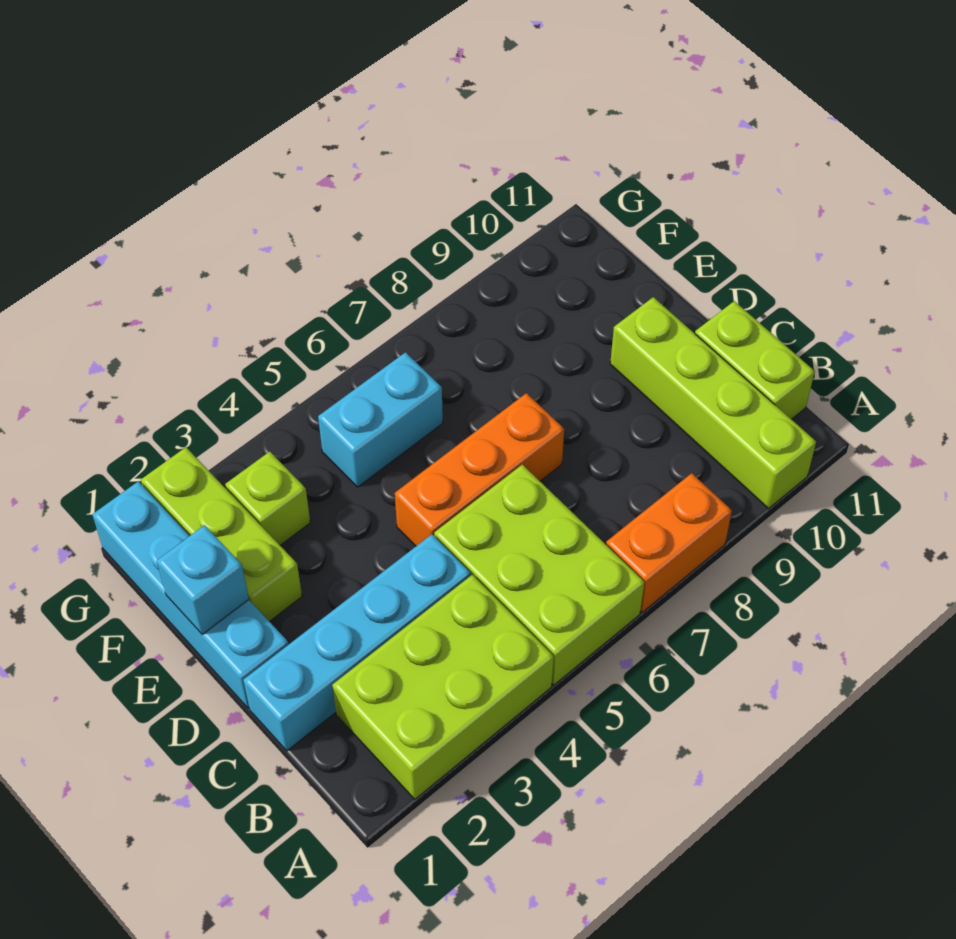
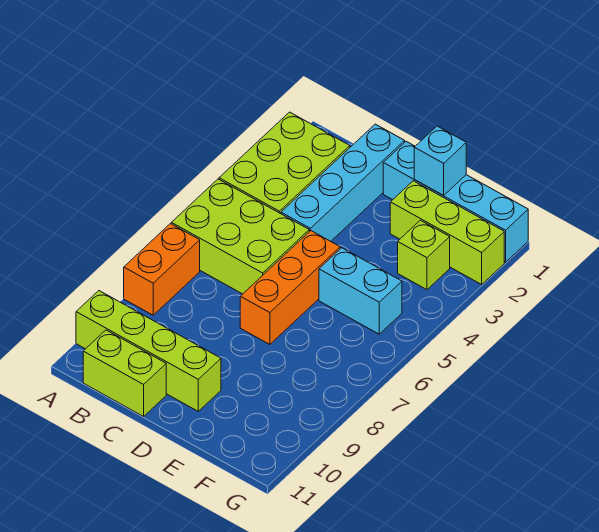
cyan brick F5:F6 level 1 -> cyan brick E5:F5 level 1

